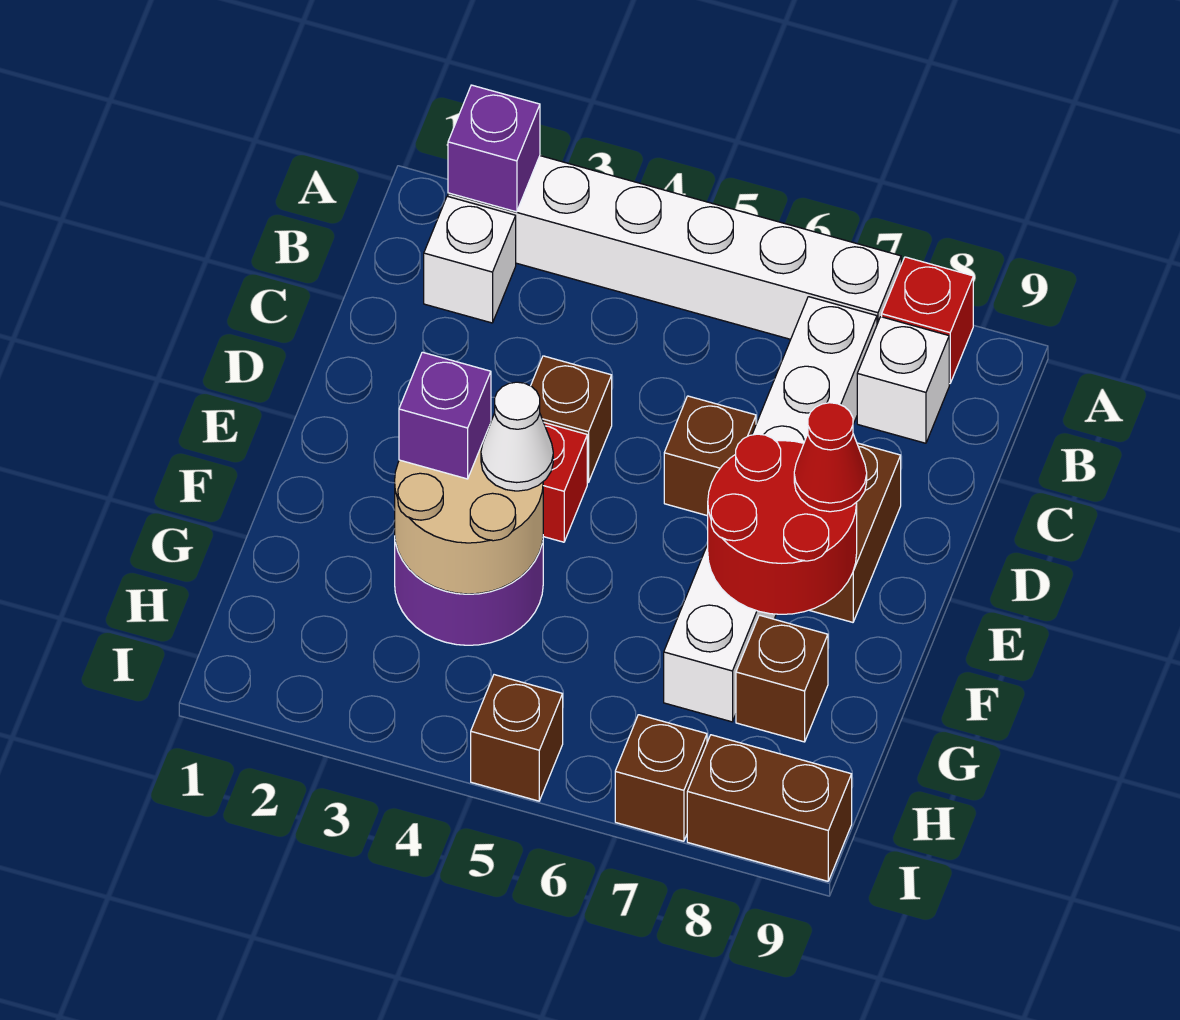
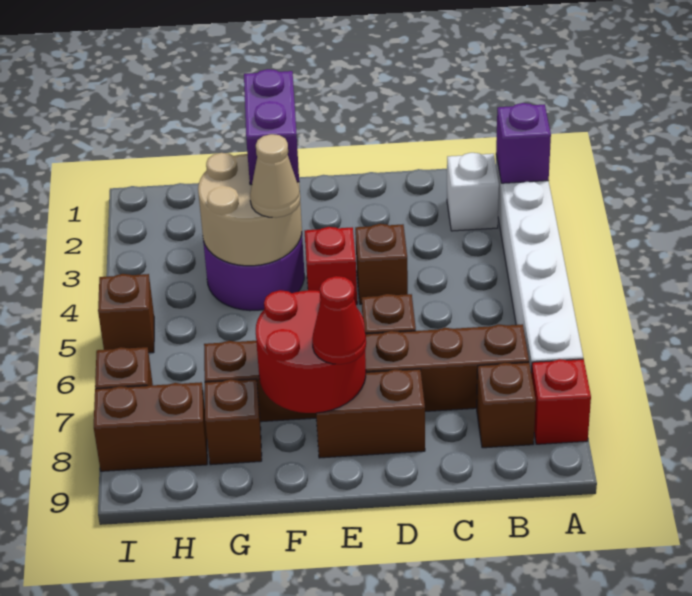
white brick B7:G7 level 1 -> brown brick B7:G7 level 1
white brick B8 level 1 -> brown brick B8 level 1
purple brick F3 level 3 -> purple brick F2:F3 level 3
white cone F4 level 3 -> tan cone F4 level 3
brown brick I8:I9 level 1 -> brown brick H8:I8 level 1

